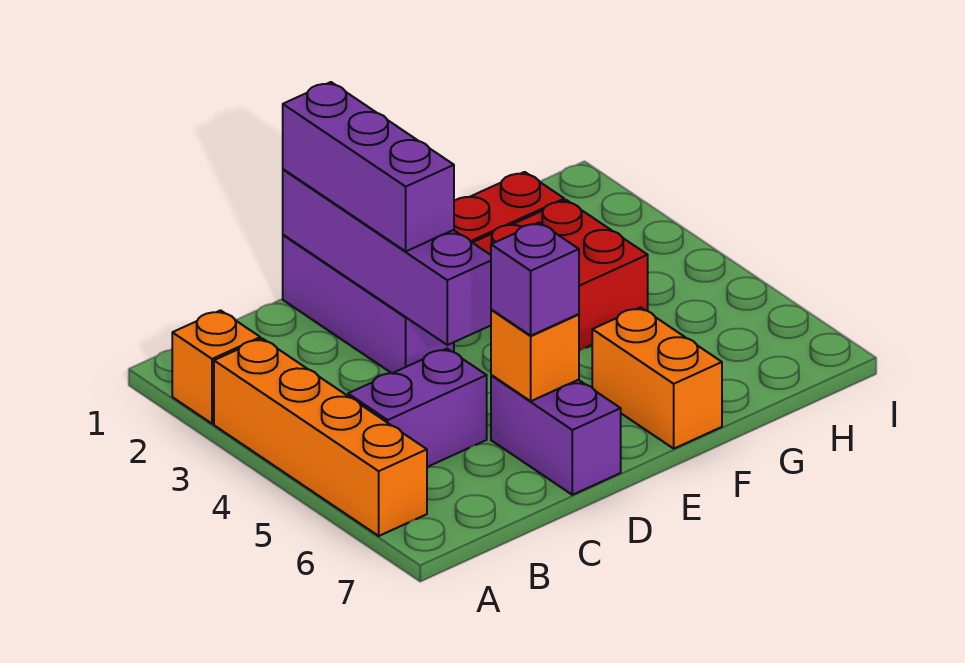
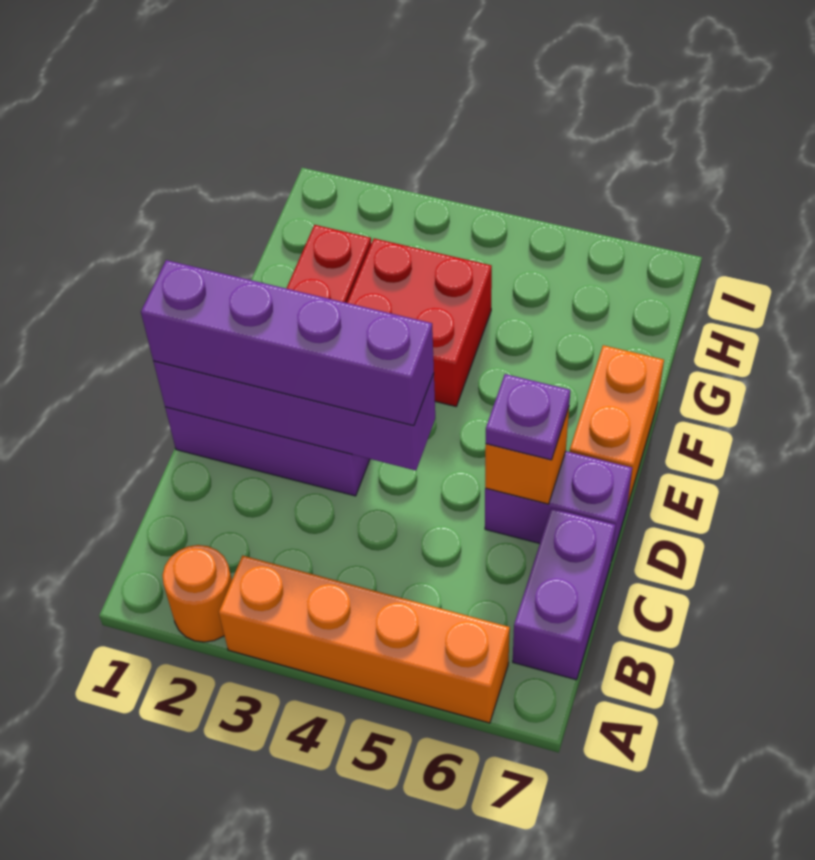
orange brick A2 level 1 -> orange round brick A2 level 1
purple brick B5:C5 level 1 -> purple brick B7:C7 level 1
purple brick D1:D3 level 3 -> purple brick D1:D4 level 3
purple brick D6 level 3 -> purple plate D6 level 3
orange brick F6:F7 level 1 -> orange brick E7:F7 level 1

